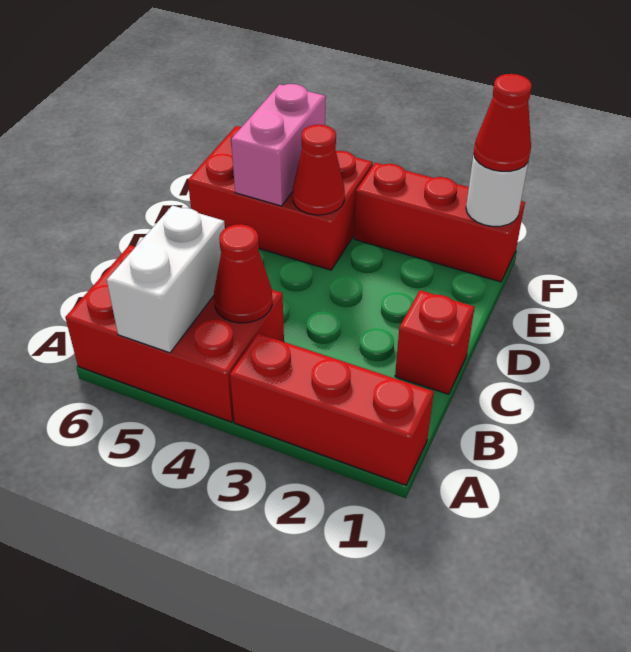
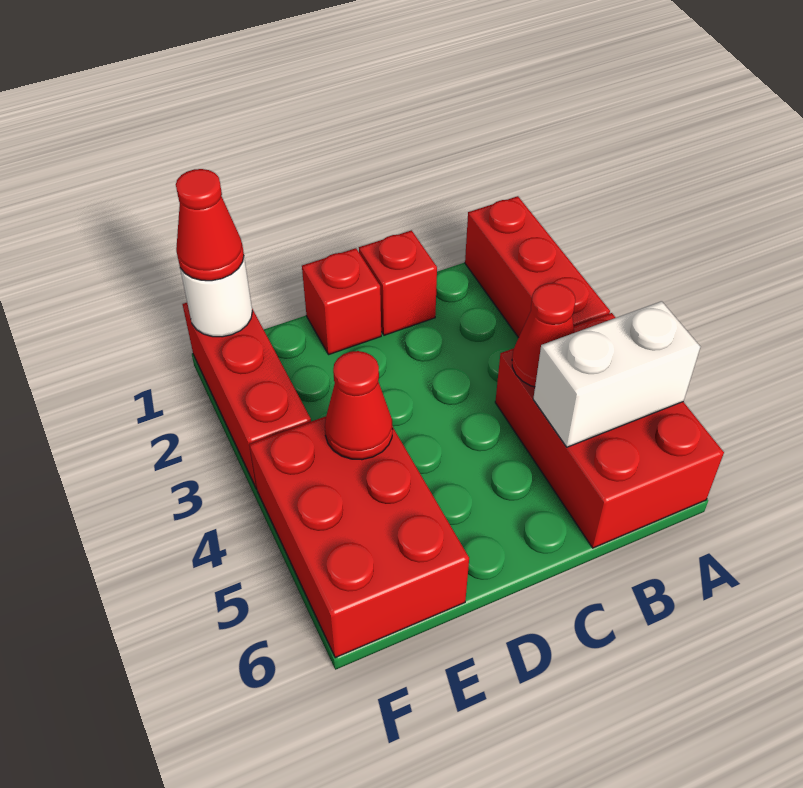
none -> red brick D1 level 1
pink brick E5:F5 level 2 -> none

